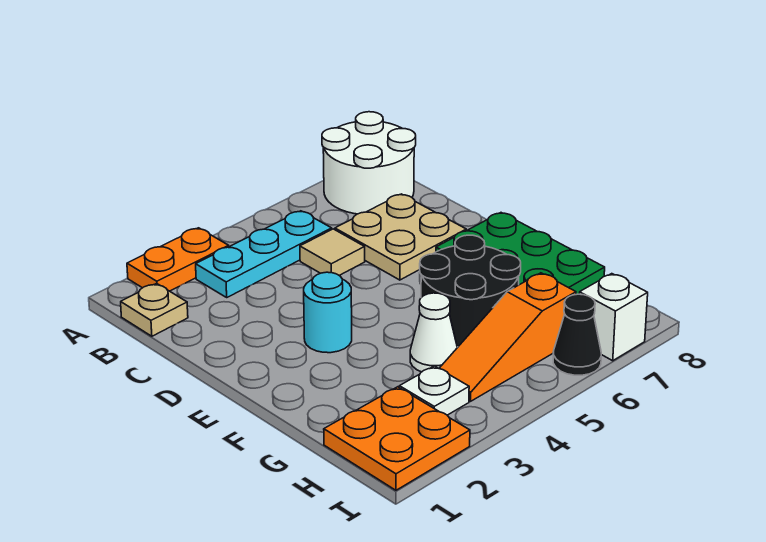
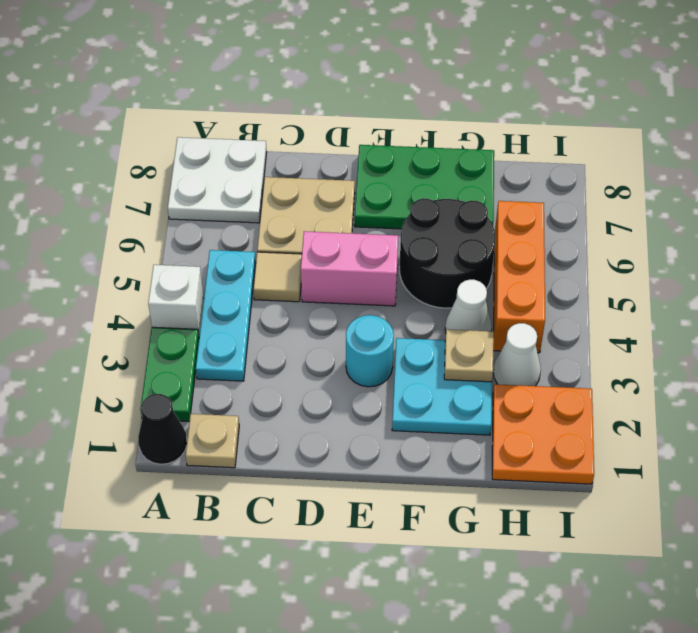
orange plate A2:A3 level 1 -> green plate A2:A3 level 1
white round brick A7:B8 level 1 -> white plate A7:B8 level 1
none -> pink brick D5:E5 level 1
none -> cyan plate F2:G3 level 1
none -> tan plate G3 level 2
white plate H3 level 1 -> white cone H3 level 1
orange slope H4:H6 level 1 top 6 -> orange brick H4:H6 level 1
black cone I6 level 1 -> black cone A1 level 1
white brick I7 level 1 -> white brick A4 level 1

